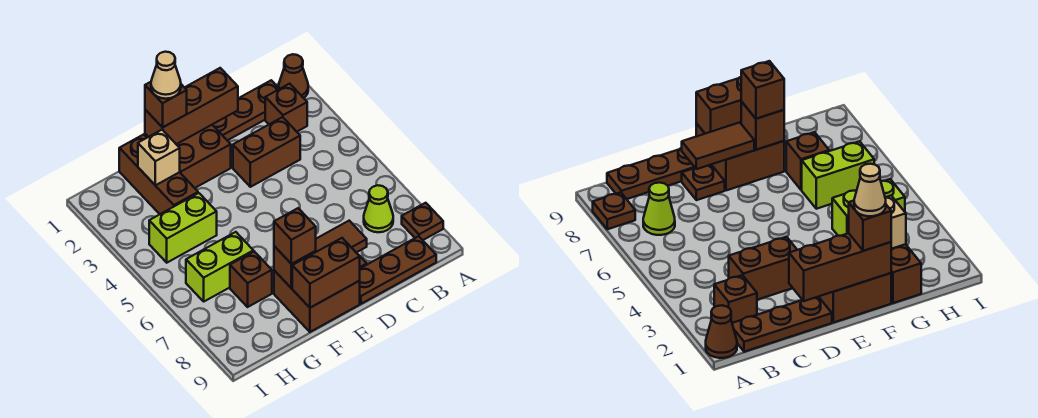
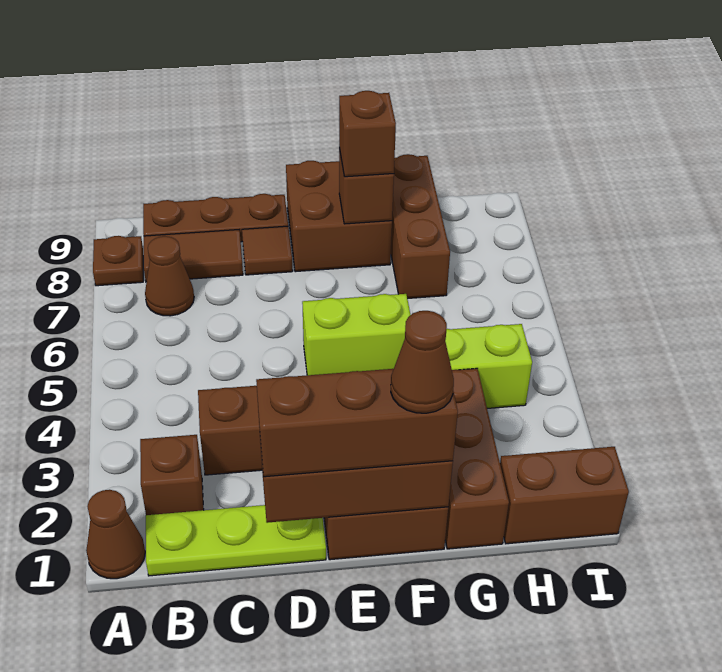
brown plate B1:D1 level 1 -> lime plate B1:D1 level 1
lime cone B7 level 1 -> brown cone B7 level 1
brown plate D8 level 1 -> brown tile D8 level 1
brown tile D8:E8 level 2 -> brown tile B8:C8 level 1
brown brick E9:F9 level 2 -> brown brick H1:I1 level 1
brown brick F1 level 3 -> brown brick D1:F1 level 3
tan cone F1 level 4 -> brown cone F1 level 4
tan brick G2 level 2 -> none
lime brick G6:H6 level 1 -> lime brick E5:F5 level 1
brown brick G7 level 1 -> brown brick G7:G9 level 1

